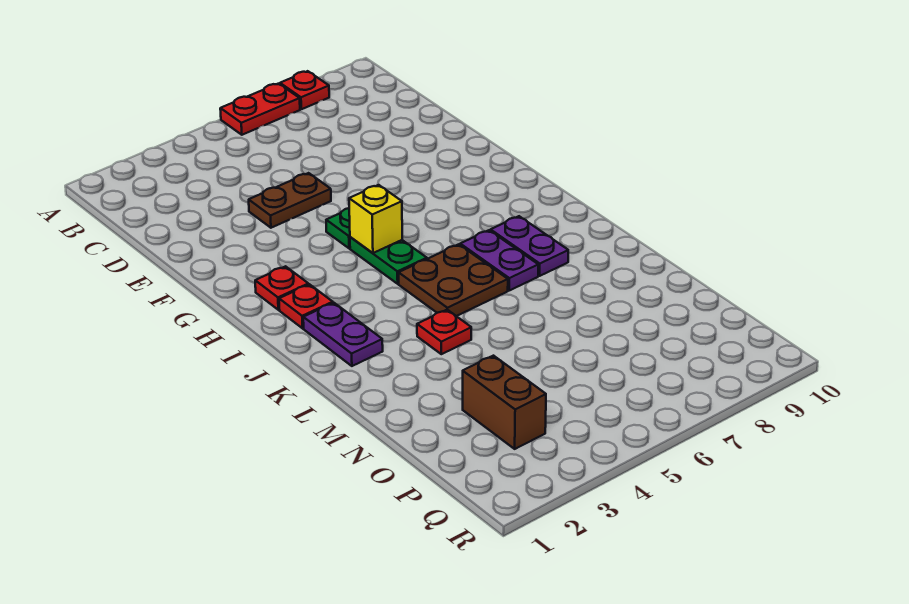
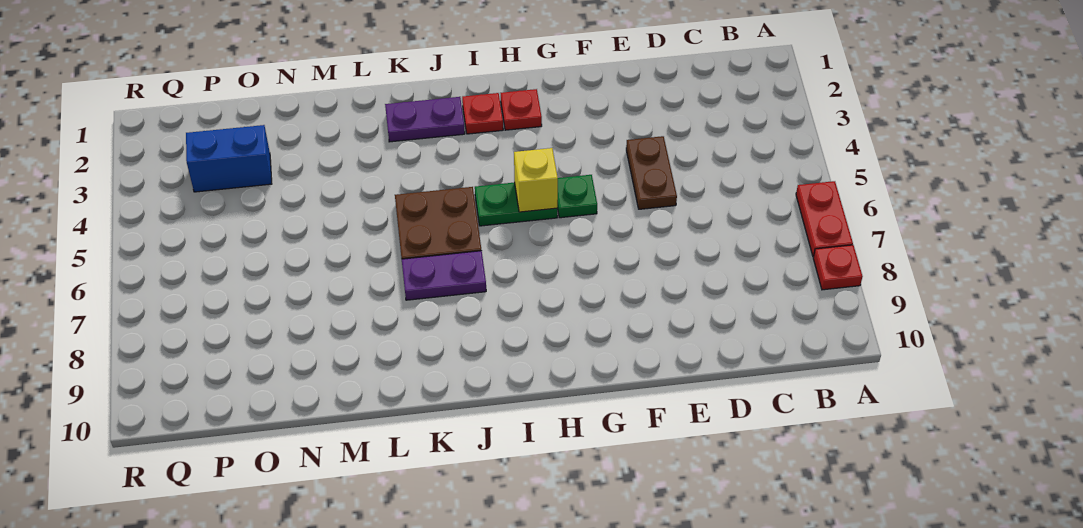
purple plate J8:K8 level 1 -> none
red plate L4 level 1 -> none
brown brick O3:P3 level 1 -> blue brick O3:P3 level 1

